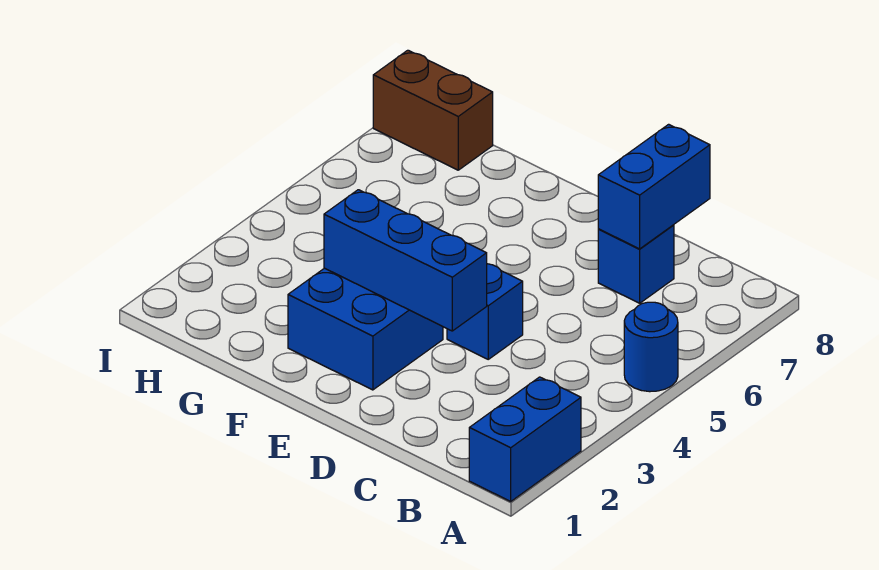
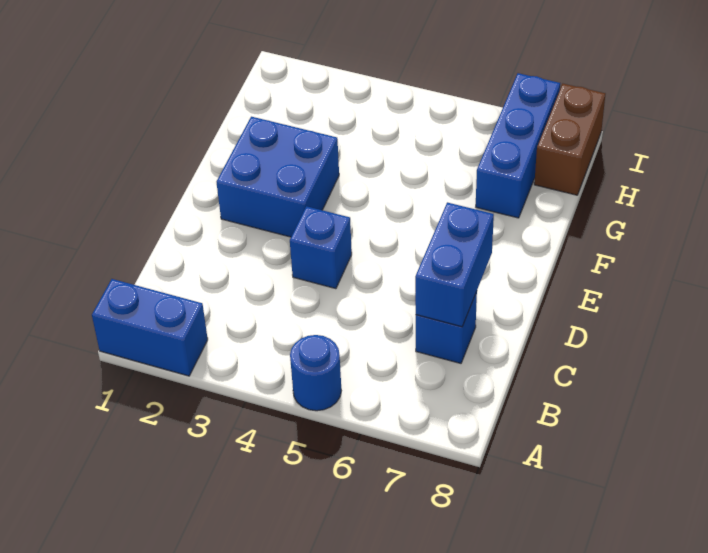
blue brick C7:C8 level 2 -> blue brick C7:D7 level 2
blue brick D3:F3 level 2 -> blue brick G7:I7 level 1

